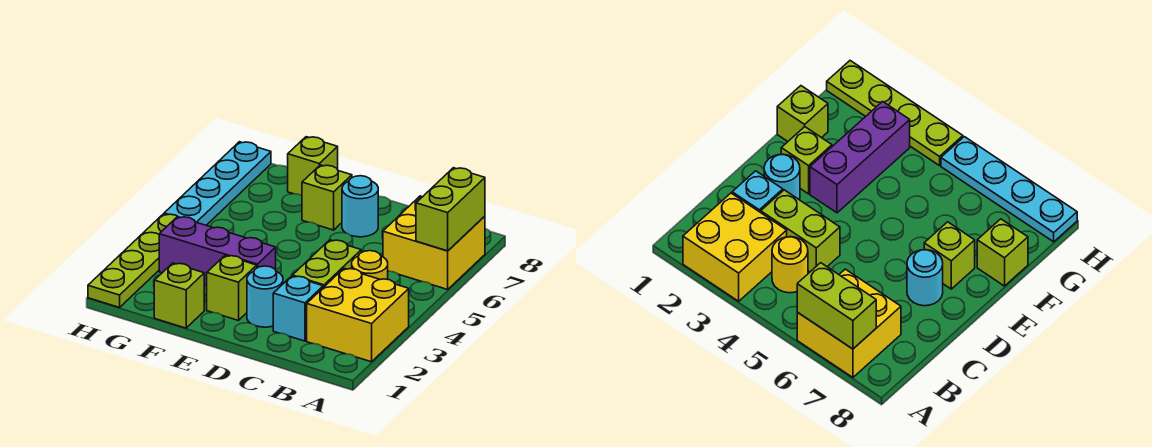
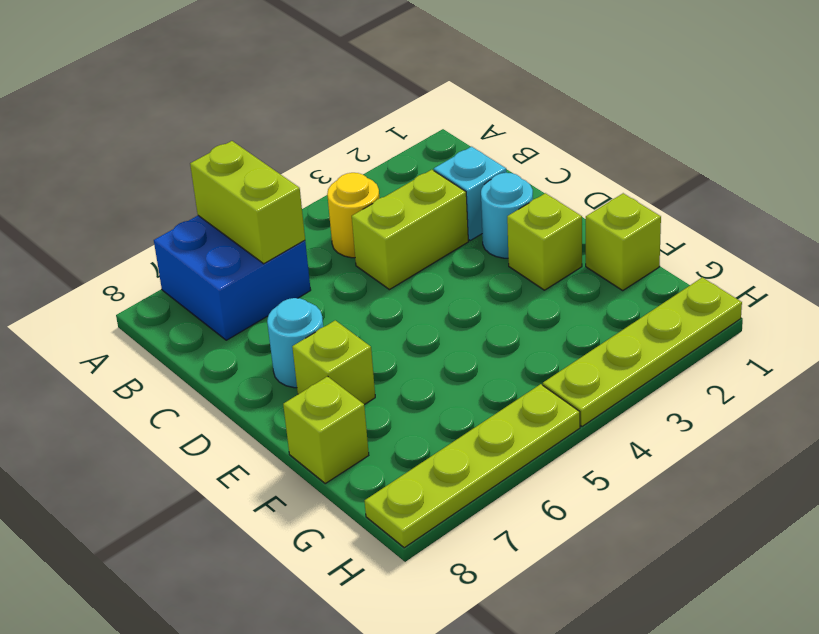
yellow brick A2:B3 level 1 -> none
yellow brick A6:B7 level 1 -> blue brick A6:B7 level 1
lime brick A6:A7 level 2 -> lime brick A6:B6 level 2
purple brick E3:G3 level 1 -> none
cyan plate H5:H8 level 1 -> lime plate H5:H8 level 1

